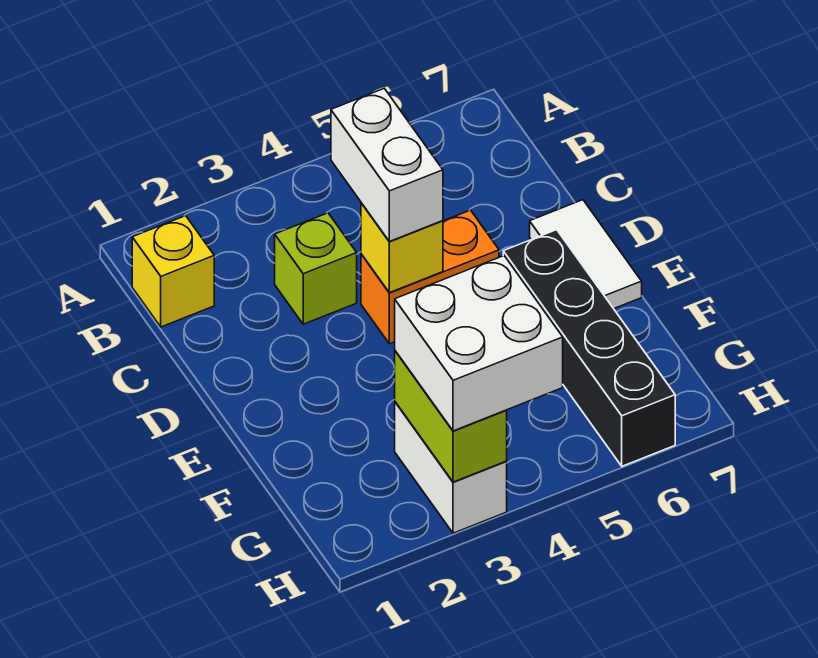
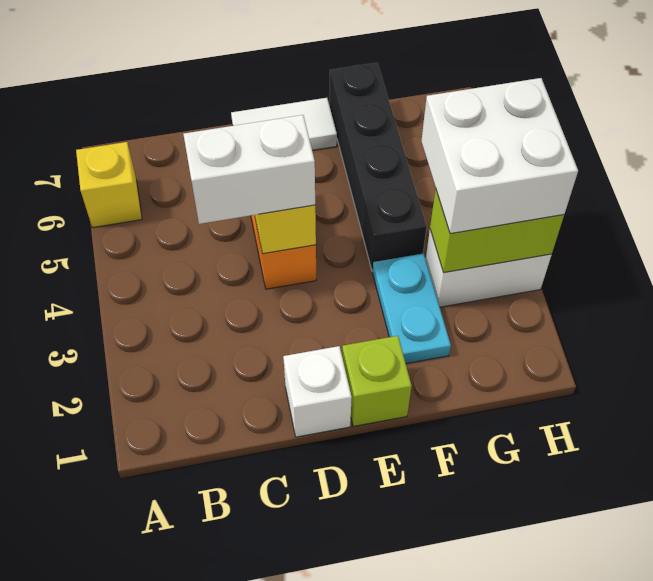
yellow brick B1 level 1 -> yellow brick A6 level 1
lime brick C3 level 1 -> lime brick E1 level 1
none -> white brick D1 level 1
black brick E6:H6 level 1 -> black brick F4:F7 level 1
none -> cyan plate F2:F3 level 1

